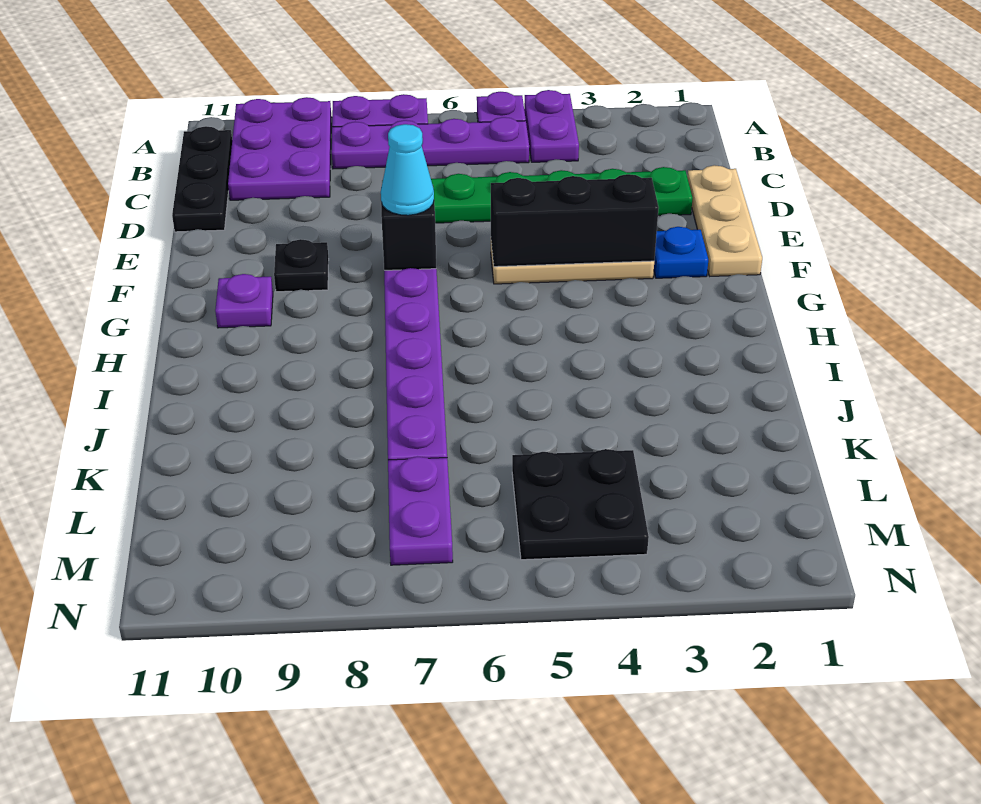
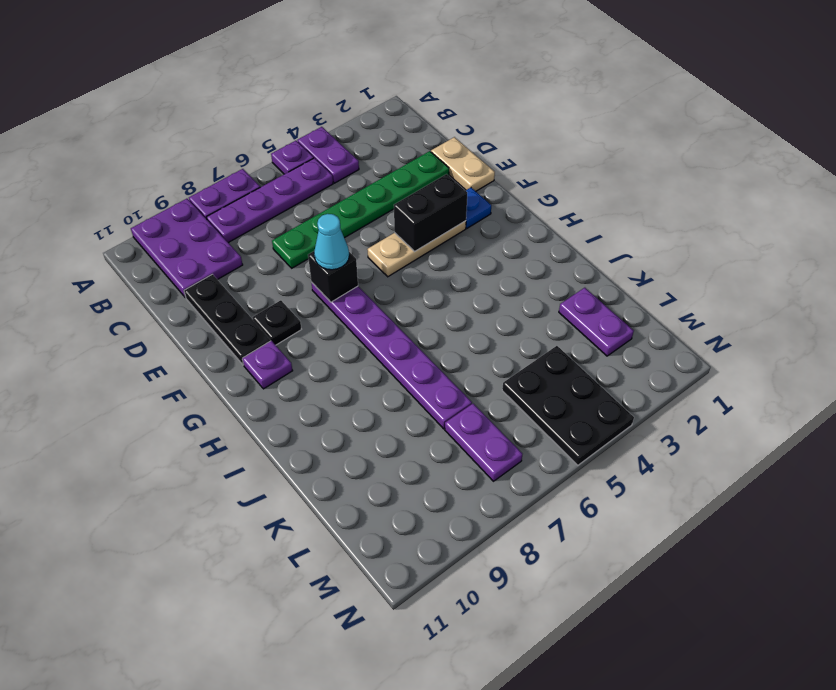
black plate B11:D11 level 1 -> black plate D10:F10 level 1
tan plate D1:F1 level 1 -> tan plate D1:E1 level 1
black brick F3:F5 level 2 -> black brick F3:F4 level 2
none -> purple plate K2:L2 level 1
black plate L4:M5 level 1 -> black plate L4:N5 level 1

